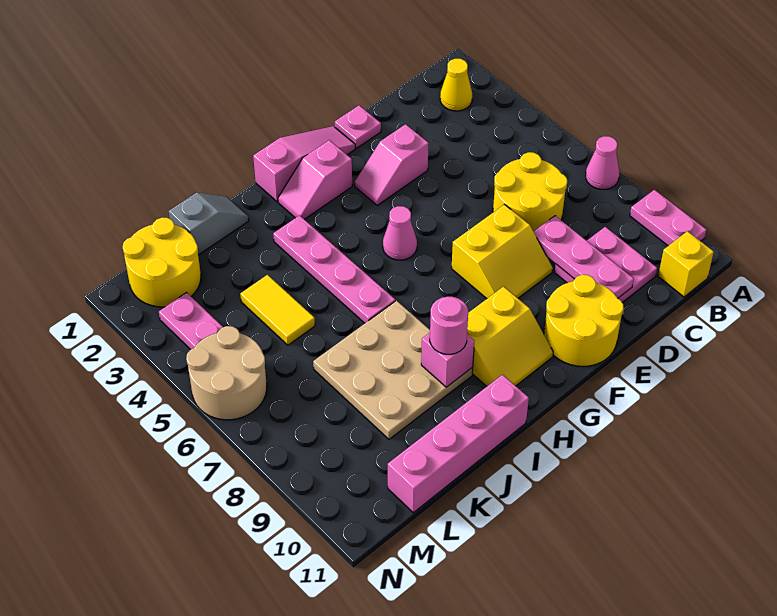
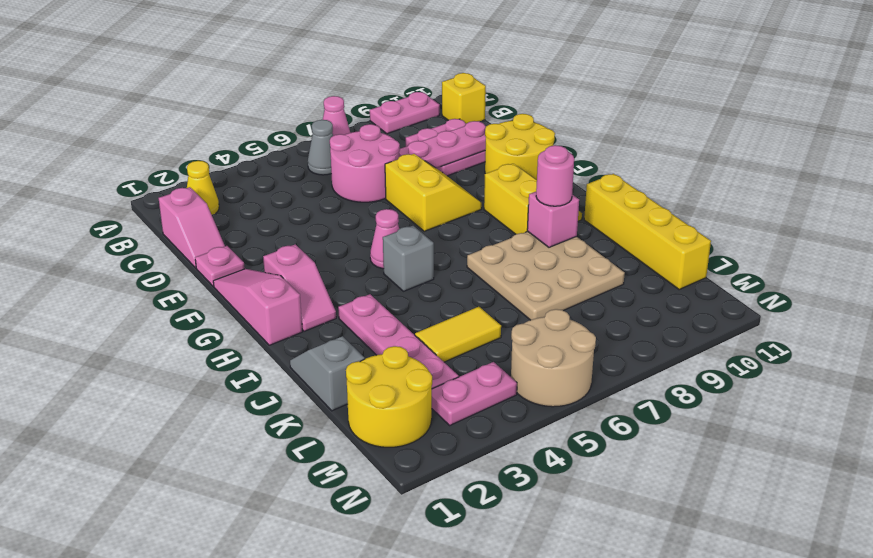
none -> grey cone B6 level 1
yellow round brick C6:D7 level 1 -> pink round brick C6:D7 level 1
pink slope E3:F3 level 1 top E -> pink slope C1:D1 level 1 top C
none -> grey brick H5 level 1
pink plate I3:I6 level 1 -> pink plate I3:L3 level 1
pink brick I11:L11 level 1 -> yellow brick I11:L11 level 1

